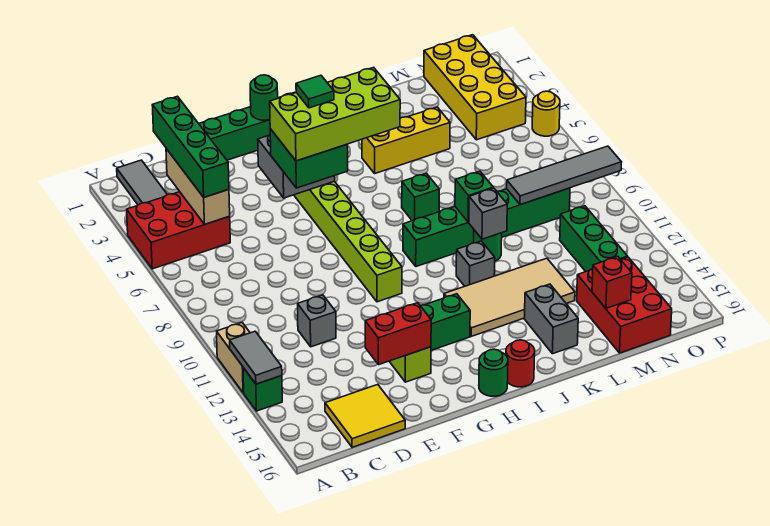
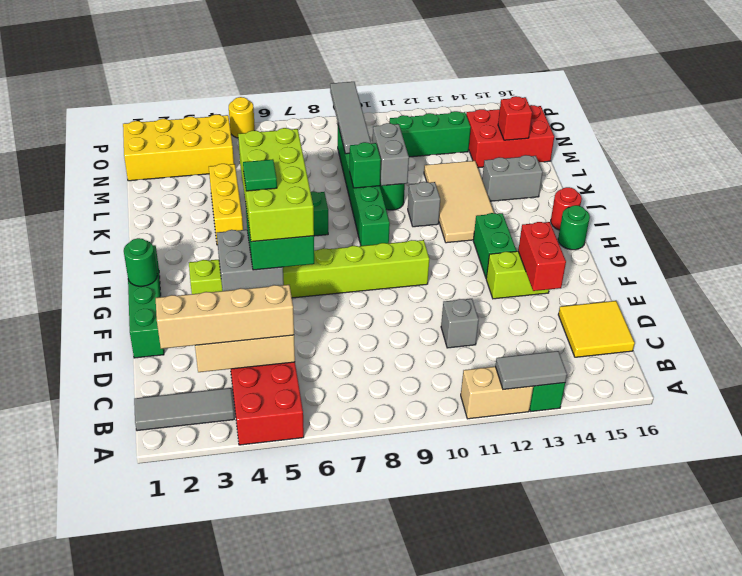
green brick C2:C5 level 3 -> tan brick C2:C5 level 3
grey brick K10 level 2 -> grey brick K10:L10 level 2

